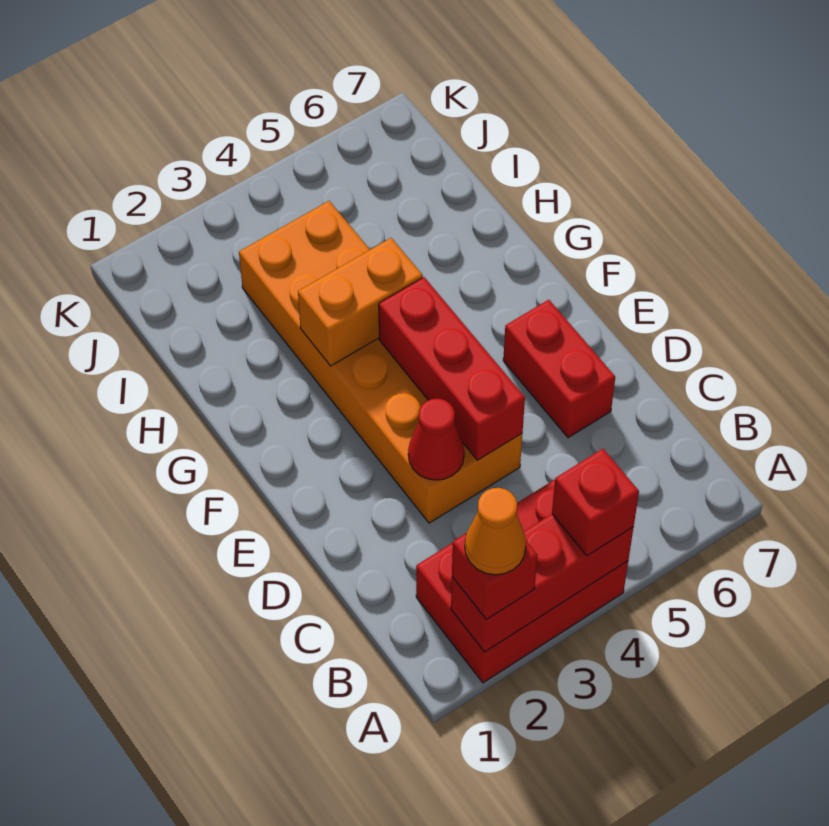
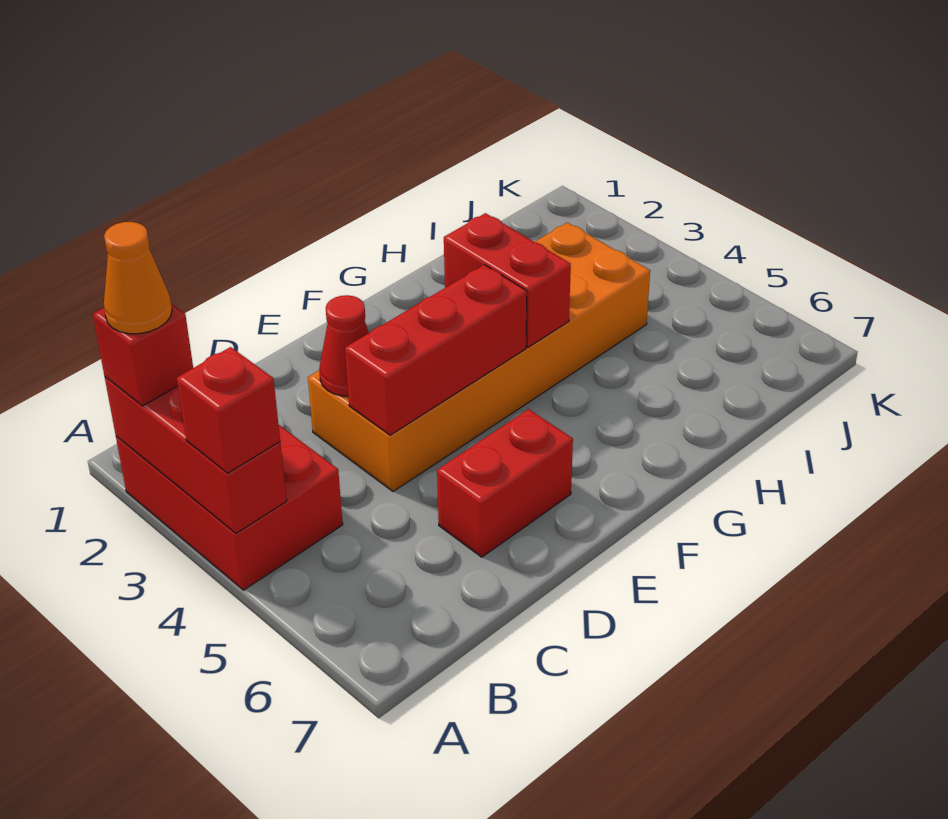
orange brick G3:G4 level 2 -> red brick G3:G4 level 2

